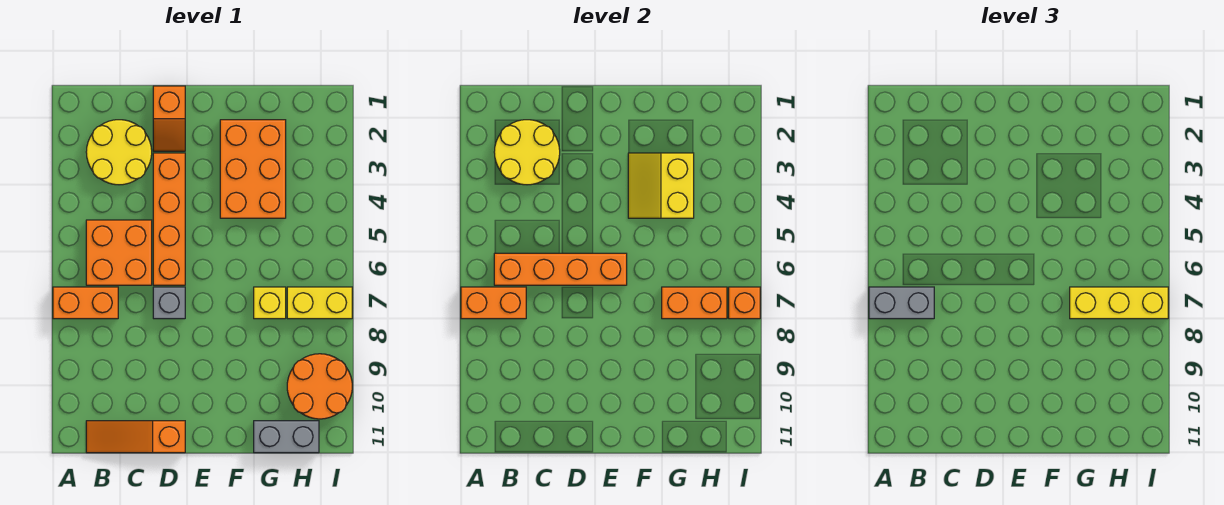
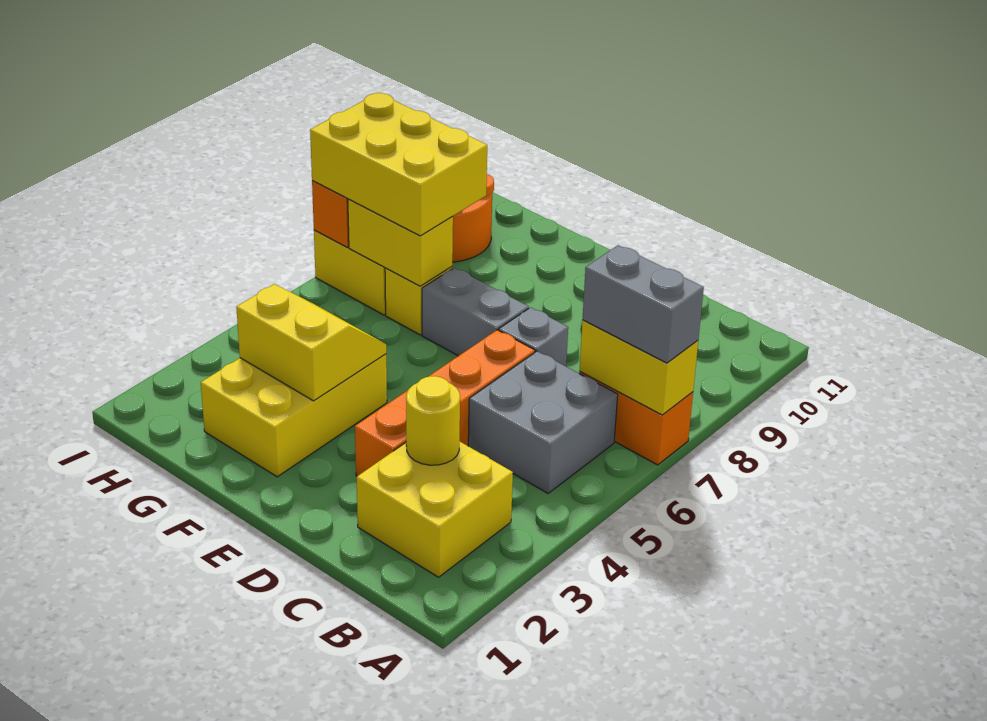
orange brick A7:B7 level 2 -> yellow brick A7:B7 level 2
yellow round brick B2:C3 level 1 -> yellow brick B2:C3 level 1
yellow round brick B2:C3 level 2 -> yellow round brick C3 level 2
orange brick B5:C6 level 1 -> grey brick B5:C6 level 1
orange brick B6:E6 level 2 -> none
orange slope B11:D11 level 1 top D -> none
orange slope D1:D2 level 1 top 1 -> none
orange brick F2:G4 level 1 -> yellow brick F2:G4 level 1
yellow slope F3:G4 level 2 top G -> yellow slope F3:G4 level 2 top 3
orange brick G7:H7 level 2 -> yellow brick G7:H7 level 2
yellow brick G7:I7 level 3 -> yellow brick G7:I8 level 3
grey brick G11:H11 level 1 -> grey brick E7:F7 level 1

